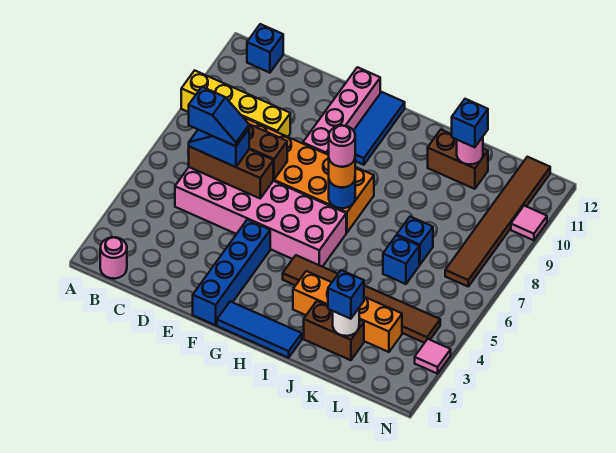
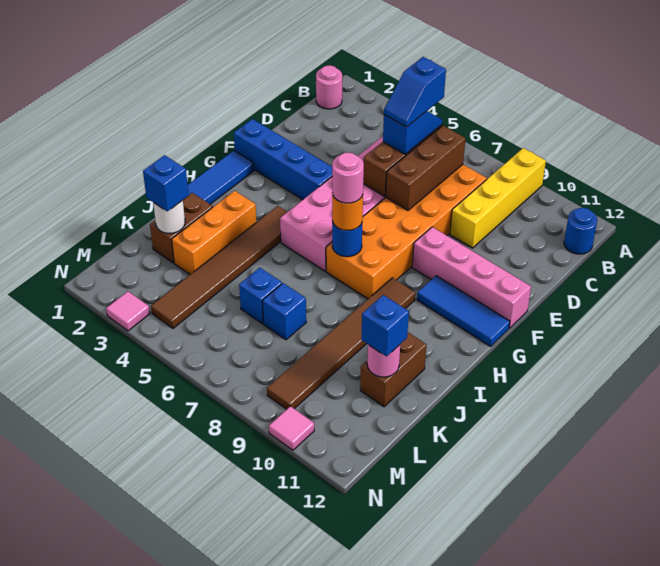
blue brick B12 level 1 -> blue round brick B12 level 1
orange brick I3:L3 level 1 -> orange brick I3:K3 level 1
brown tile M7:M12 level 1 -> brown tile H9:M9 level 1

